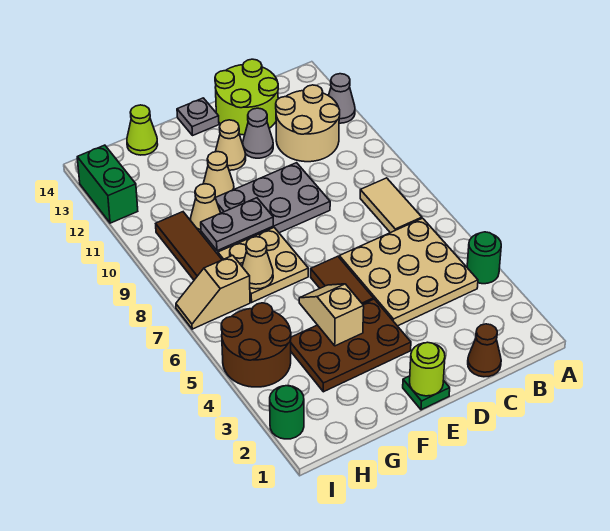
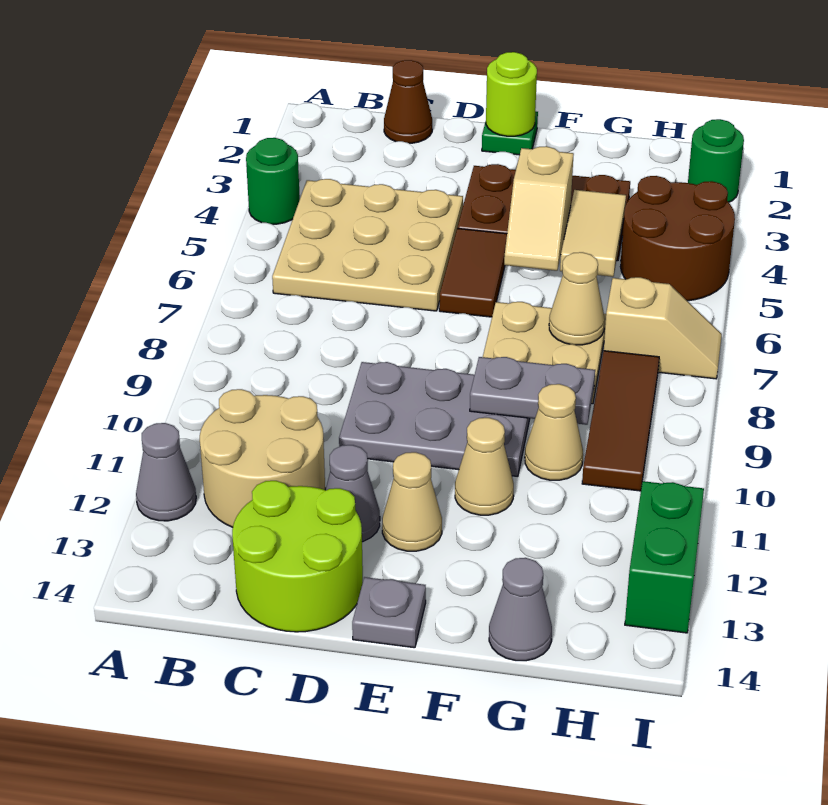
tan tile B7:B8 level 1 -> tan tile G4:G5 level 2
lime cone G14 level 1 -> grey cone G14 level 1

